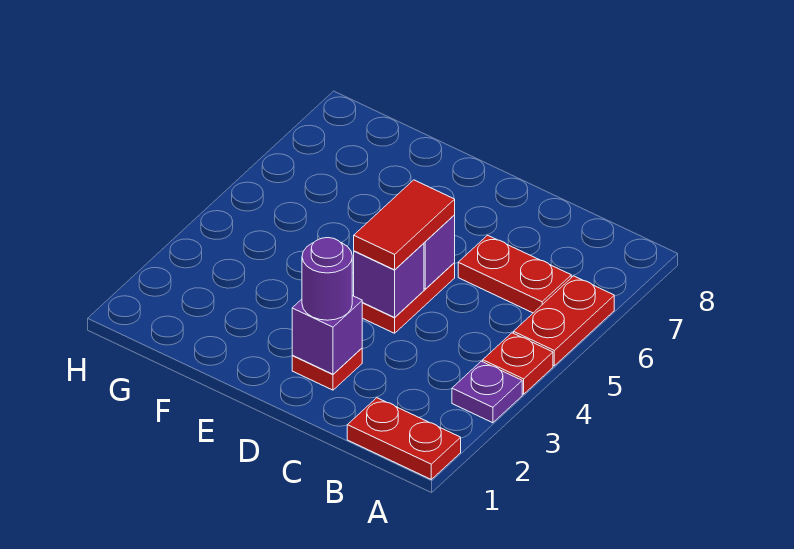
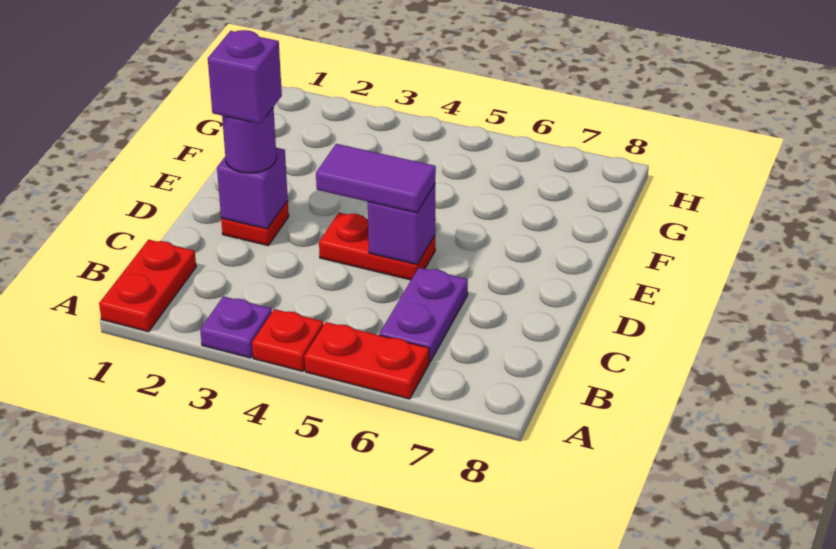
red plate B6:C6 level 1 -> purple plate B6:C6 level 1
purple brick D4 level 2 -> purple brick D2 level 4
red tile D4:D5 level 3 -> purple tile D4:D5 level 3

